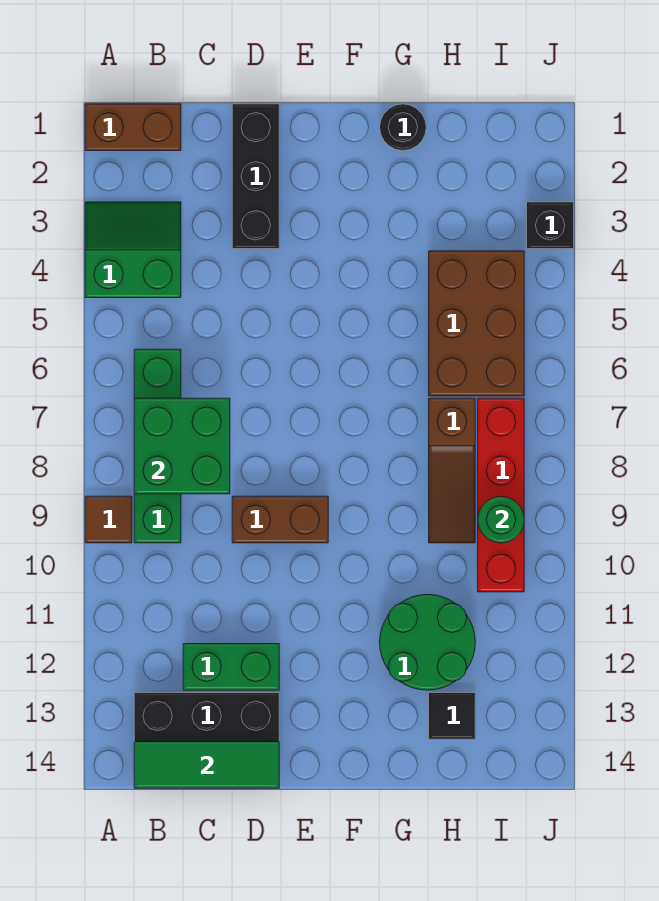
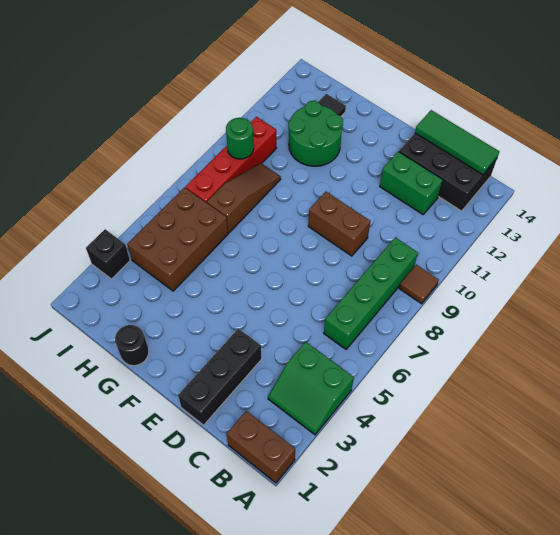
green brick B7:C8 level 2 -> none

